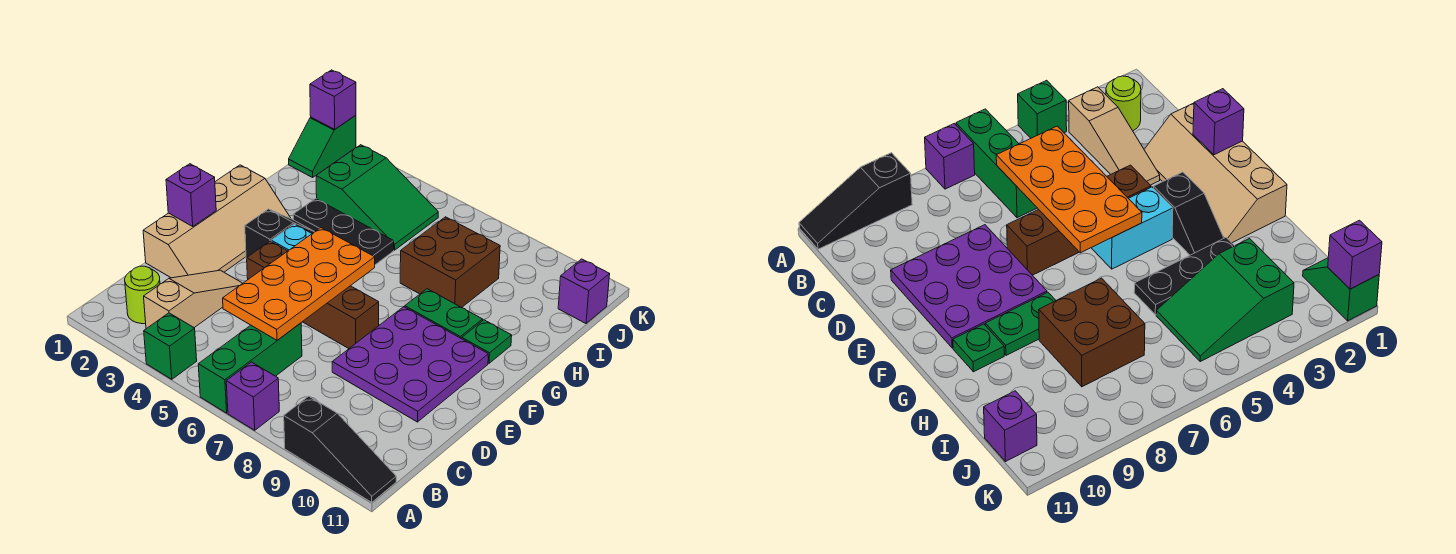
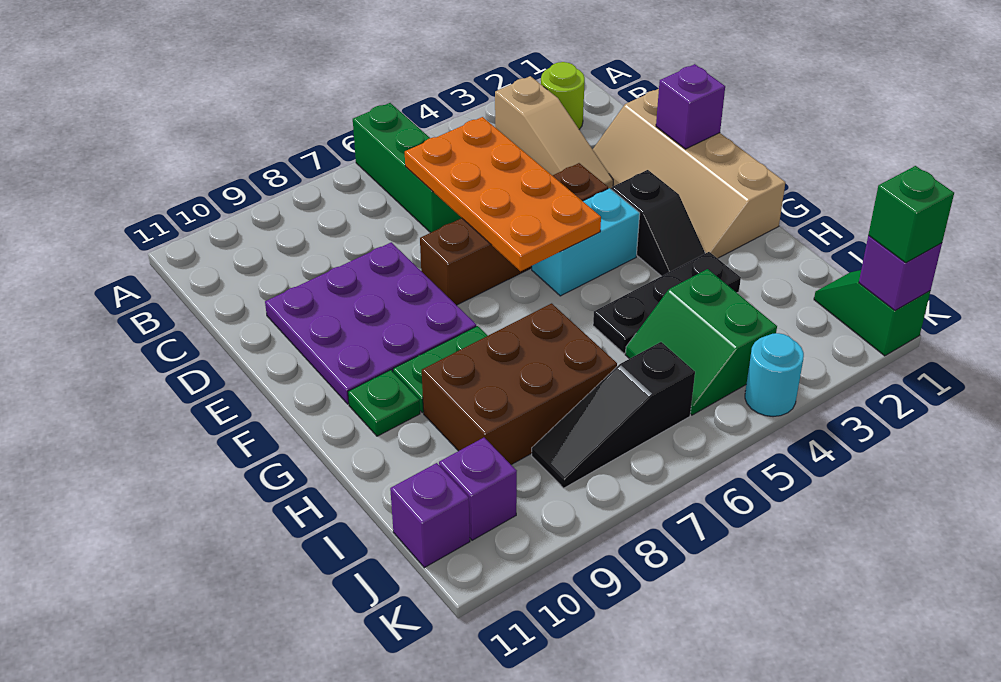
green brick A4 level 1 -> green brick K1 level 3
purple brick A7 level 1 -> purple brick J10 level 1
black slope A9:A11 level 1 top 9 -> black slope J6:J8 level 1 top 6
brown brick H7:I8 level 1 -> brown brick H7:I9 level 1
green slope I3:J5 level 1 top 3 -> green slope I4:J5 level 1 top 4
none -> cyan round brick K4 level 1

